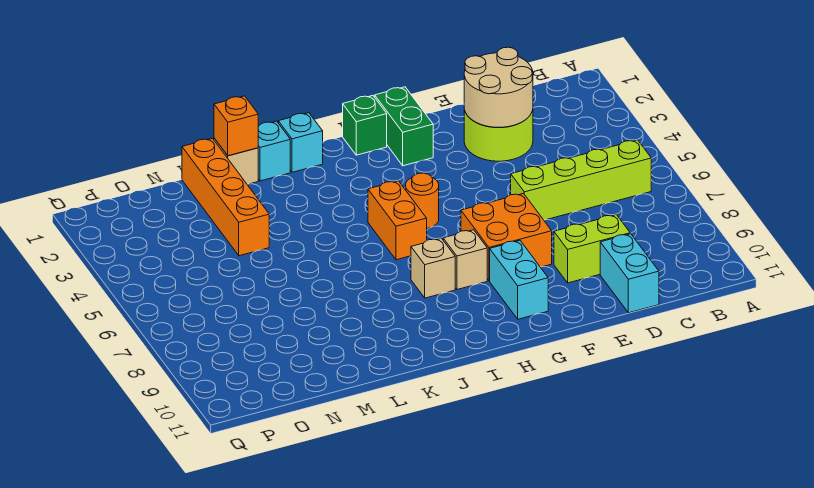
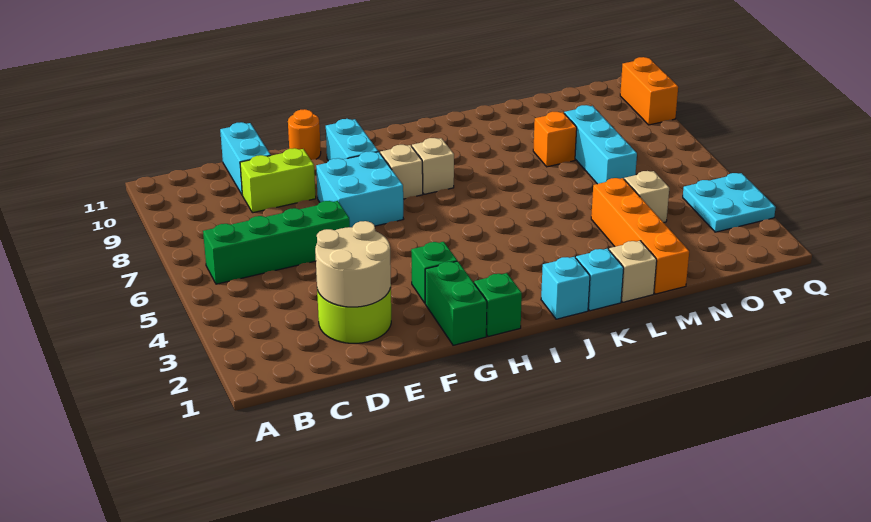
lime brick B6:E6 level 1 -> green brick B6:E6 level 1
orange brick F7:G8 level 1 -> cyan brick F7:G8 level 1
none -> green brick G3 level 1
orange round brick H5 level 1 -> orange round brick F11 level 1
orange brick I5:I6 level 1 -> orange brick Q9:Q10 level 1
orange brick L1 level 2 -> orange brick M8 level 1
none -> tan brick N4 level 1
none -> cyan brick N6:N8 level 1
none -> cyan plate P3:Q4 level 1

